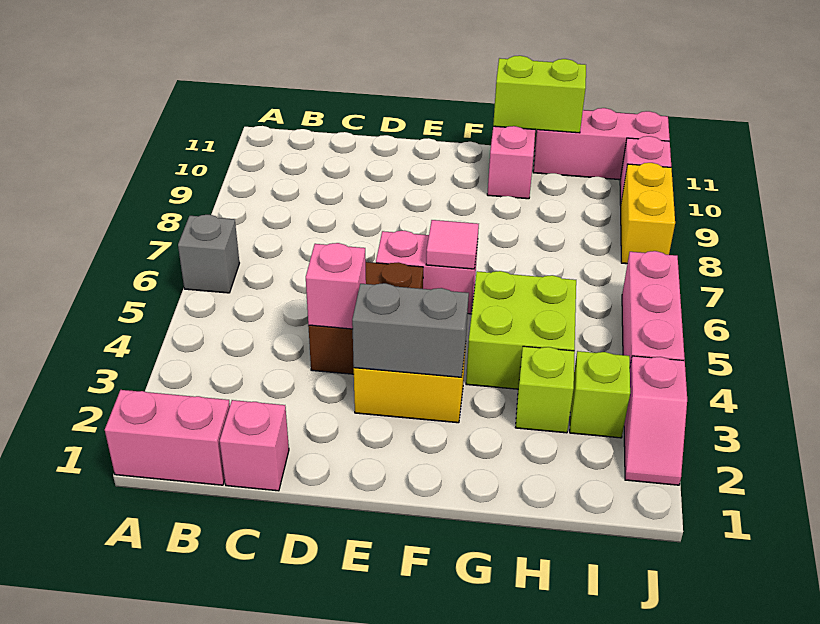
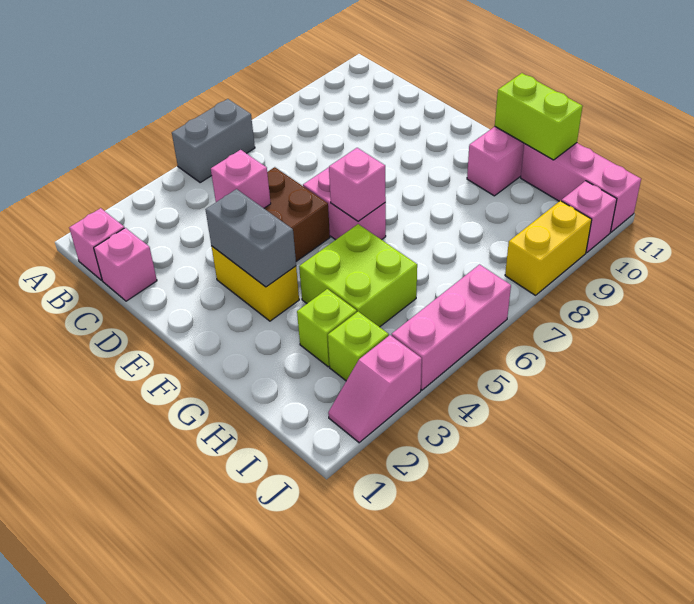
pink brick A1:B1 level 1 -> pink brick B1 level 1
grey brick A6 level 1 -> grey brick A5:A6 level 1
pink tile F6 level 2 -> pink brick F6 level 2

